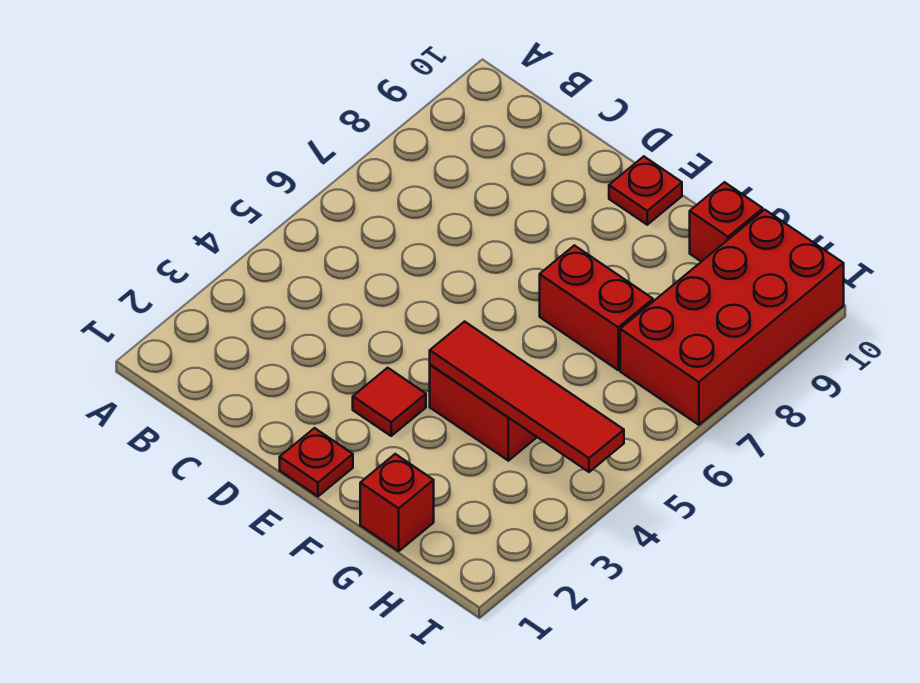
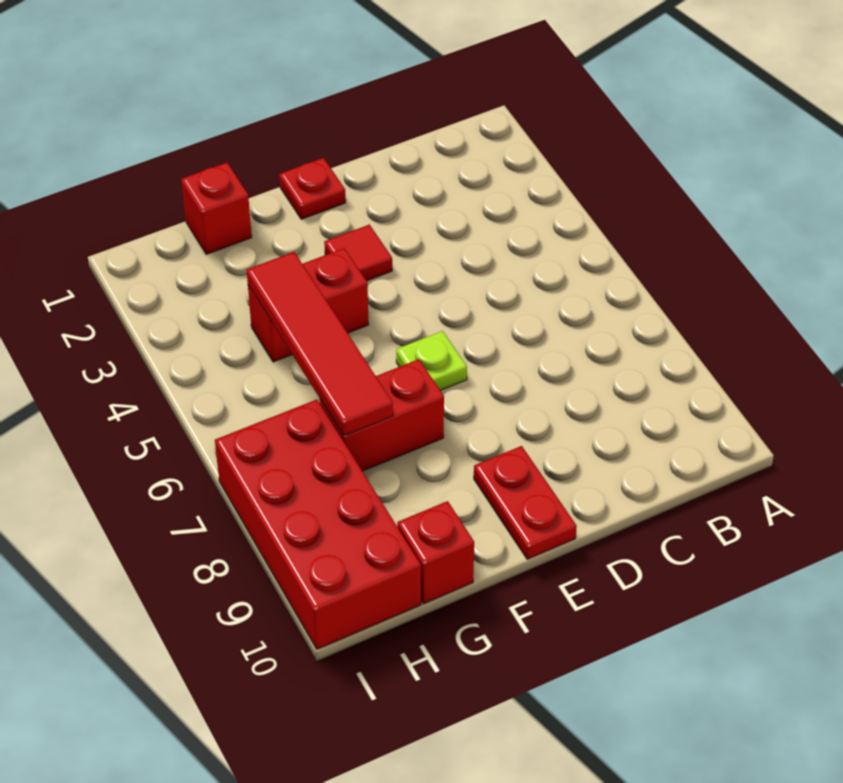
none -> lime plate E6 level 1
red plate E10 level 1 -> red plate E9:E10 level 1
red tile F4:I4 level 2 -> red tile G4:G7 level 2

